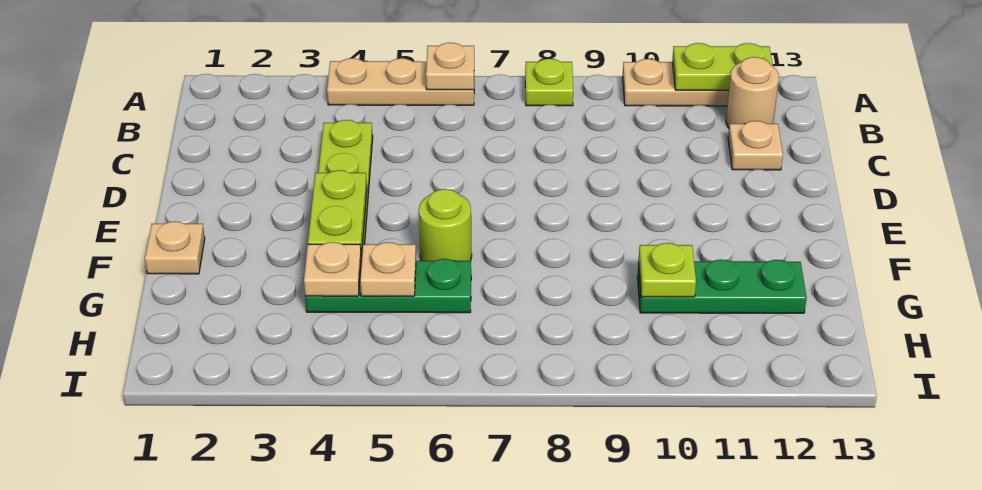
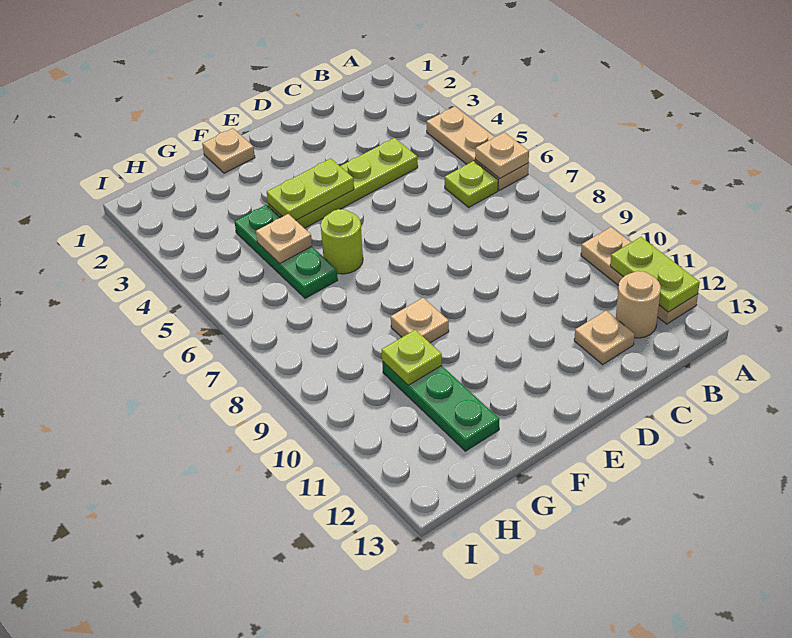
lime plate A8 level 1 -> lime plate B6 level 1
tan plate G4 level 2 -> tan plate F9 level 1

